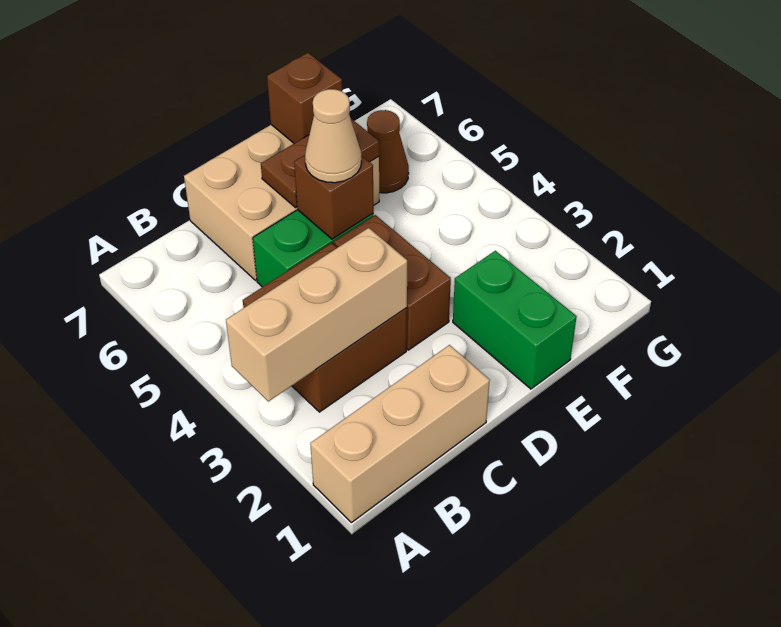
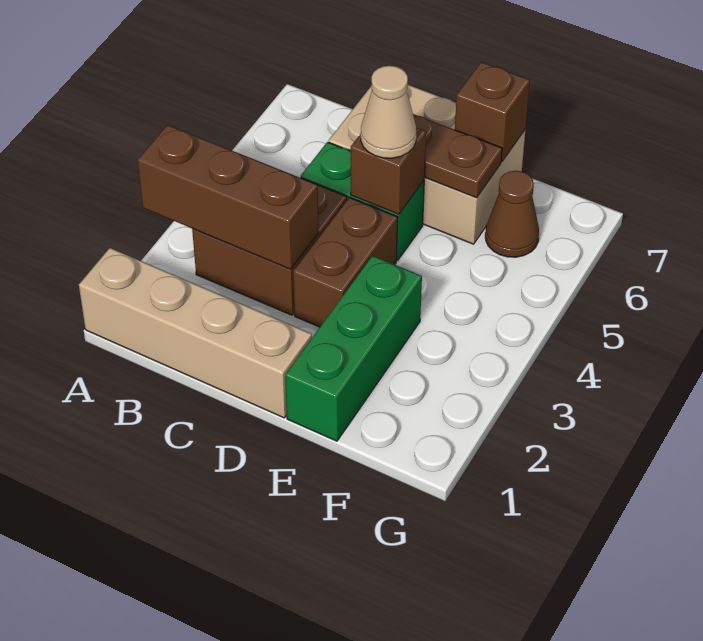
tan brick A1:C1 level 1 -> tan brick A1:D1 level 1
tan brick A3:C3 level 2 -> brown brick A3:C3 level 2
green brick E1:E2 level 1 -> green brick E1:E3 level 1

